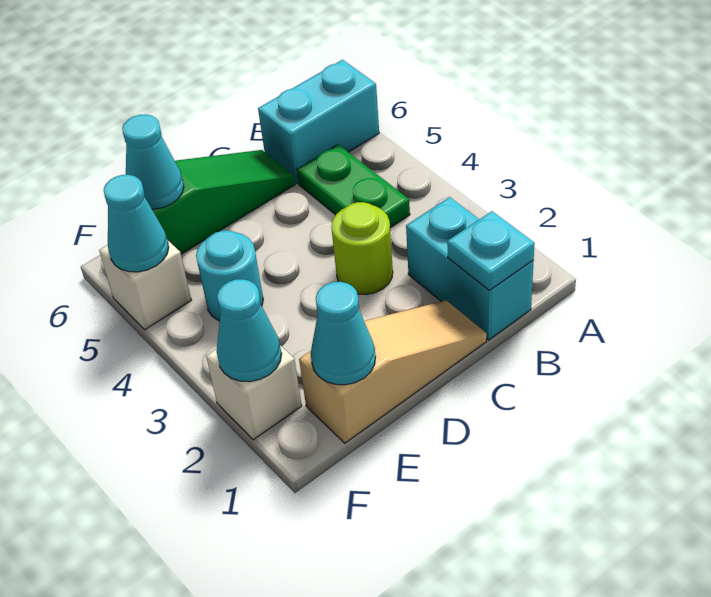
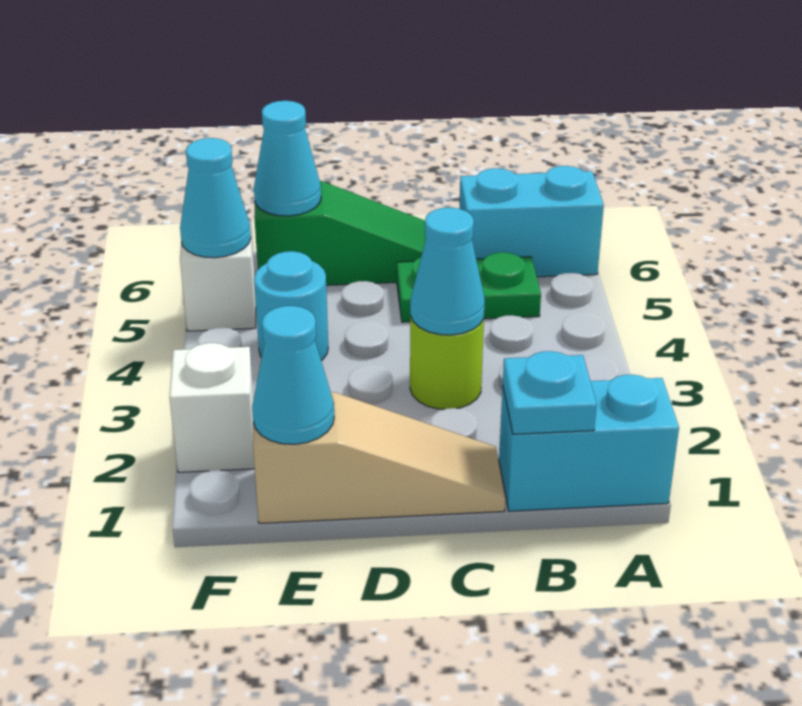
cyan brick B1:B2 level 1 -> cyan brick A1:B1 level 1
green plate B4:B5 level 1 -> green plate B5:C5 level 1
cyan cone F2 level 2 -> cyan cone C3 level 2

